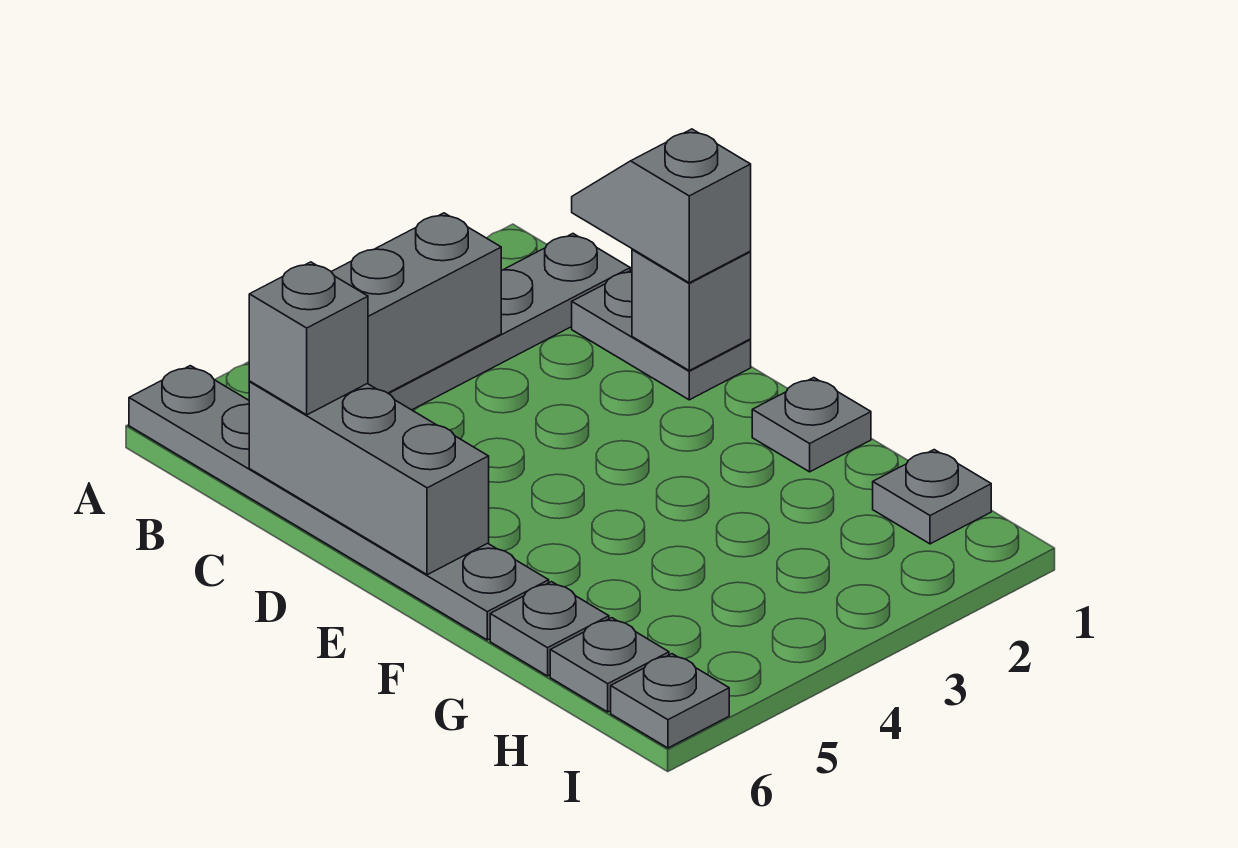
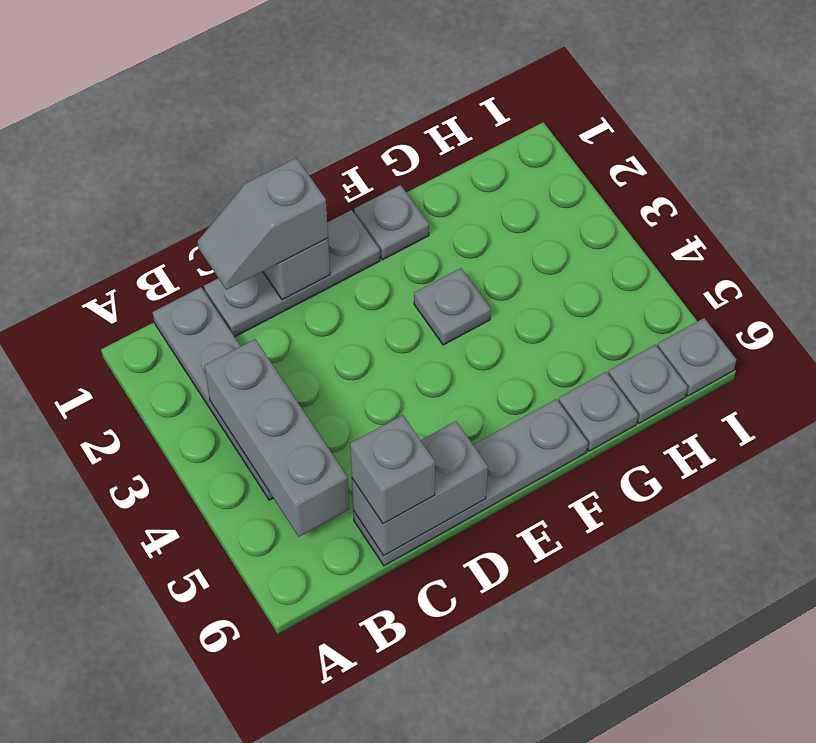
grey plate A6:F6 level 1 -> grey plate C6:F6 level 1
grey plate C1:D1 level 1 -> grey plate C1:E1 level 1
grey brick C6:E6 level 2 -> grey brick C6:D6 level 2
grey plate H1 level 1 -> grey plate F3 level 1

